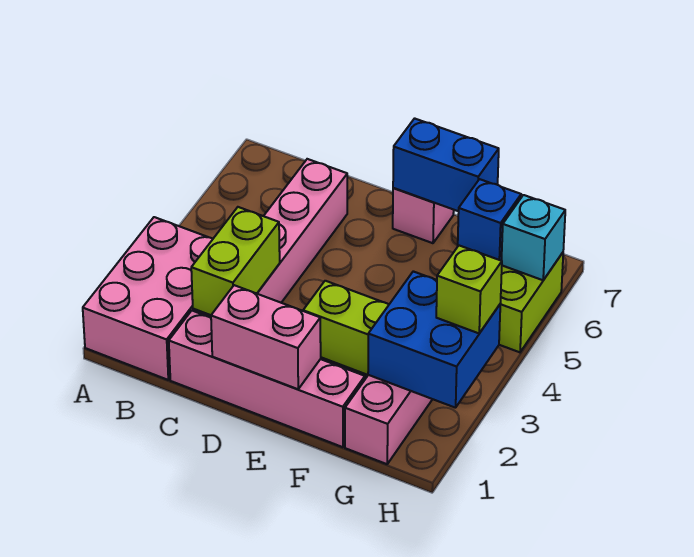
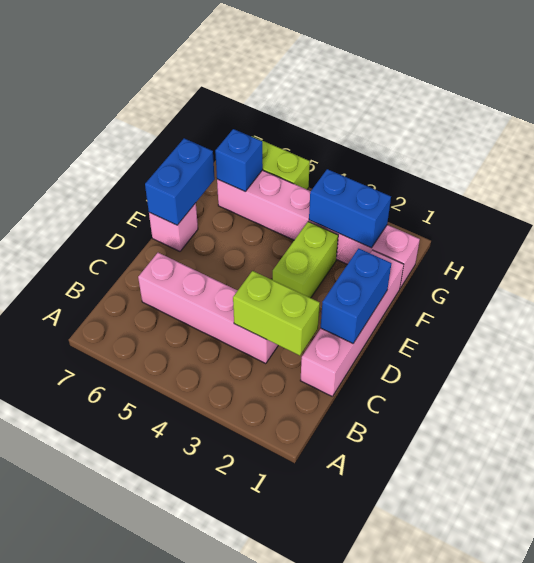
pink brick A1:B3 level 1 -> none
pink brick D1:E1 level 2 -> blue brick D1:E1 level 2
blue brick G2:H3 level 2 -> blue brick G2:G3 level 2
lime brick H3 level 3 -> none
cyan brick H6 level 2 -> none

